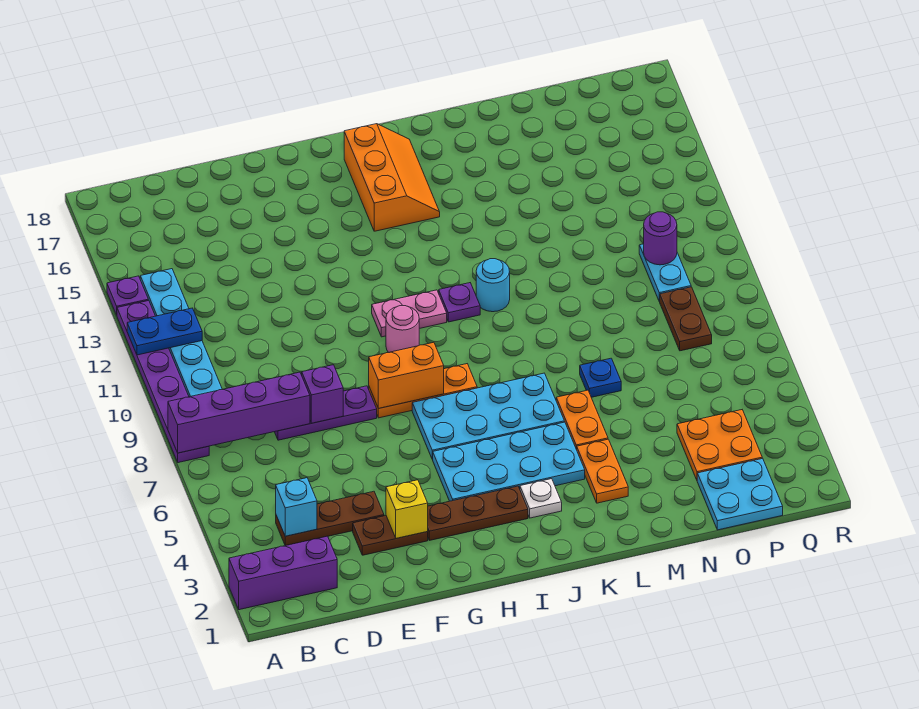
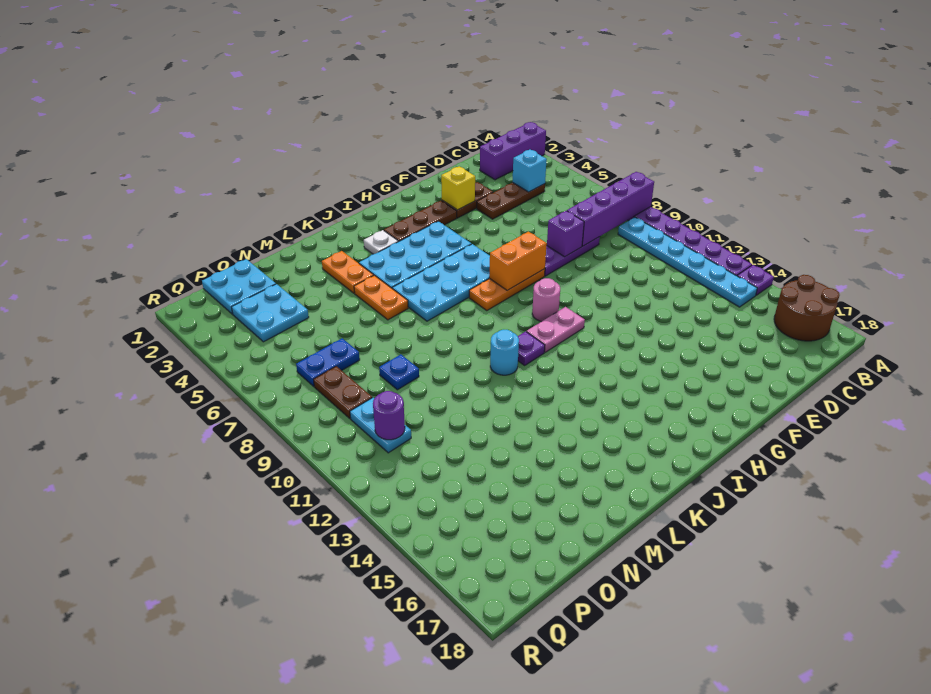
blue plate A12:B12 level 2 -> blue plate O7:P7 level 1
none -> brown round brick A16:B17 level 1
orange slope I15:J17 level 1 top I -> none
blue plate M7 level 1 -> blue plate N9 level 1
orange plate O3:P4 level 1 -> cyan plate O3:P4 level 1

